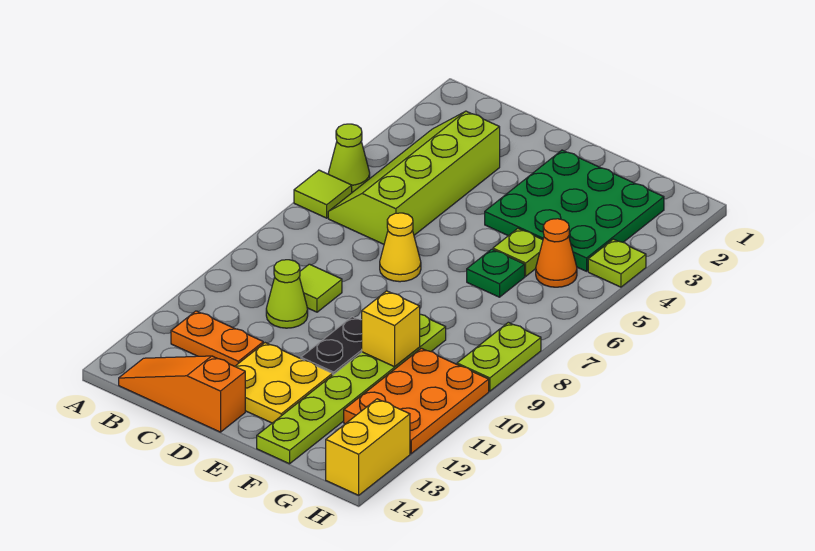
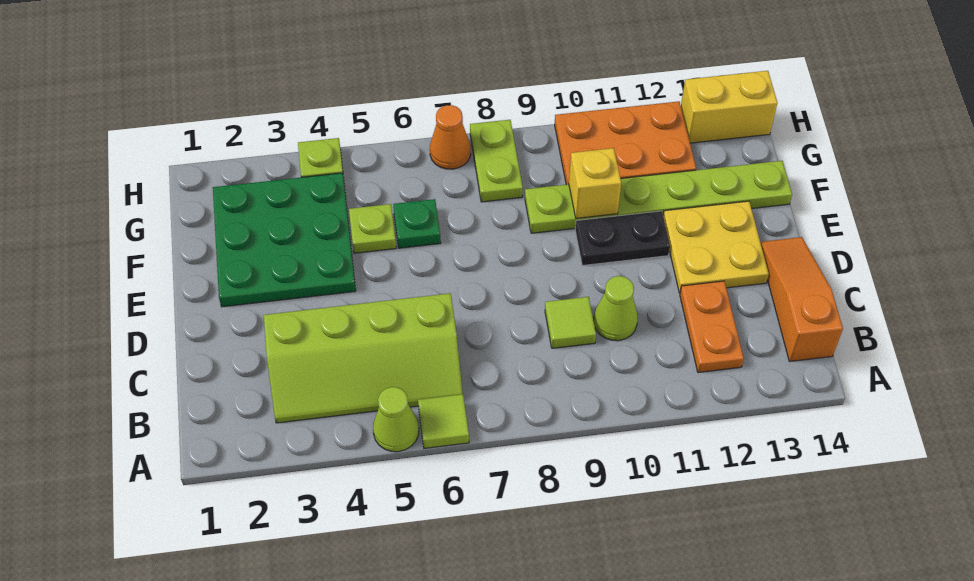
orange slope B14:D14 level 1 top D -> orange slope B14:D14 level 1 top B
yellow cone D7 level 1 -> none
orange cone G5 level 1 -> orange cone H7 level 1
lime plate H8:H9 level 1 -> lime plate G8:H8 level 1

